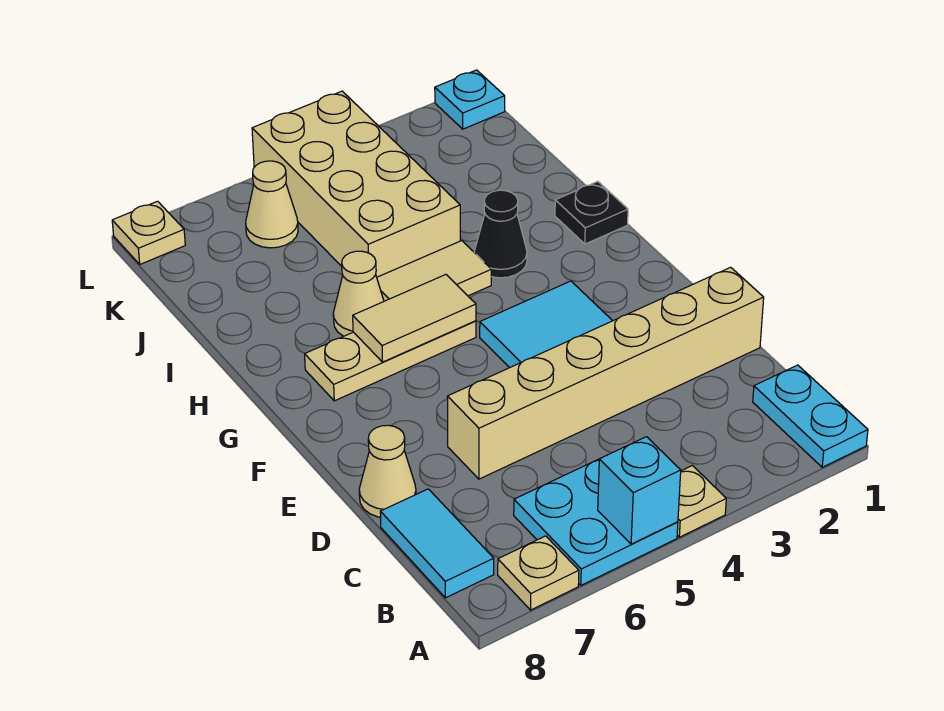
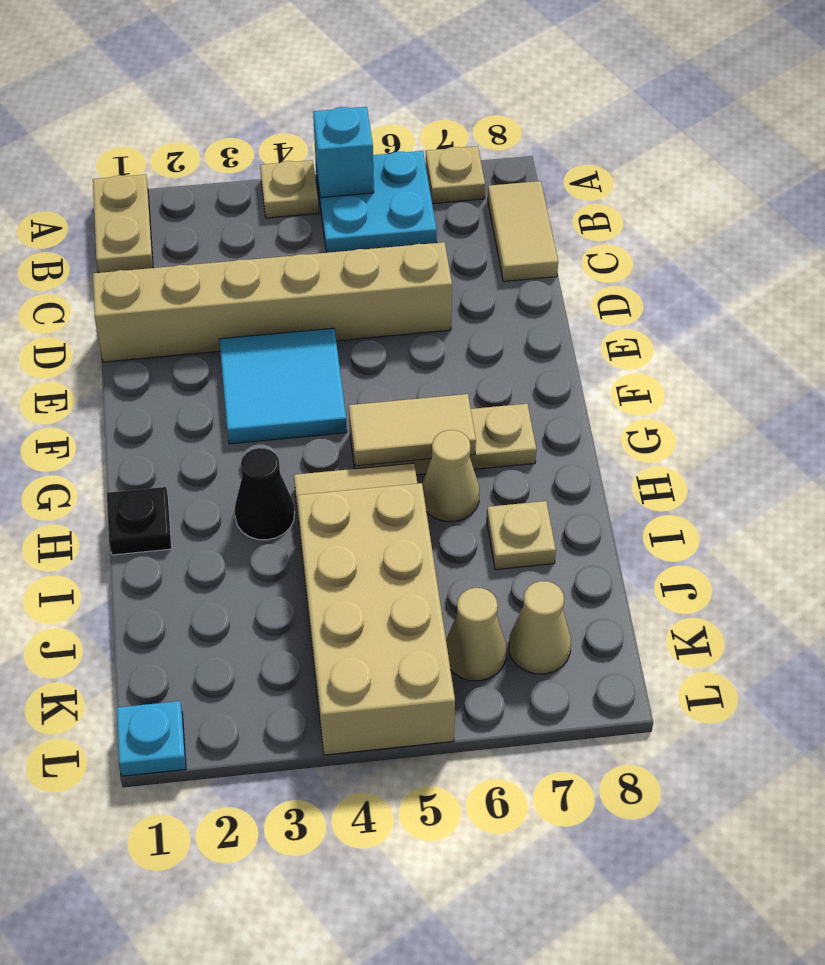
cyan plate A1:B1 level 1 -> tan plate A1:B1 level 1
cyan tile B8:C8 level 1 -> tan tile B8:C8 level 1
tan cone D8 level 1 -> tan cone K7 level 1
tan plate L8 level 1 -> tan plate I7 level 1

